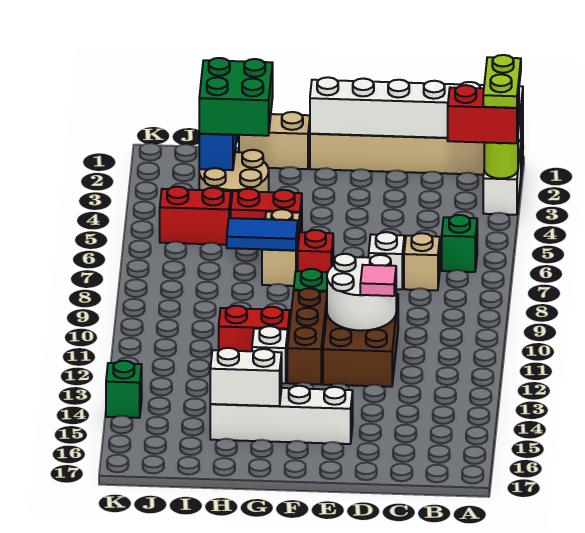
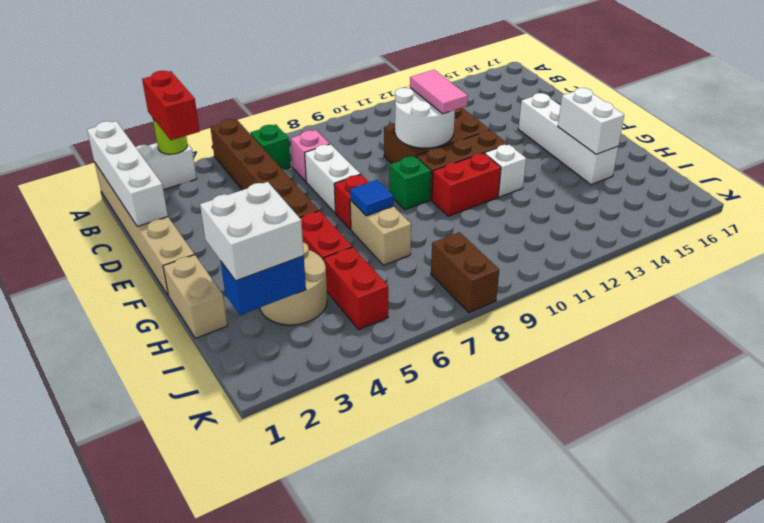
white brick A1:F1 level 2 -> white brick A1:D1 level 2
lime plate A2:A3 level 4 -> none
none -> brown brick A5:F5 level 1
tan brick C7 level 1 -> pink brick C7 level 1
white brick D7 level 1 -> white brick D7:E7 level 1
pink tile D11 level 3 -> pink tile D11:E11 level 3
tan brick G6:G7 level 1 -> tan brick G7:H7 level 1
blue tile G7:H7 level 2 -> blue tile G7 level 2
red brick G11:H11 level 1 -> red brick G10:G11 level 1
green brick H2:I3 level 3 -> white brick H2:I3 level 3
none -> brown brick J8:K8 level 1
green brick K14 level 1 -> none

